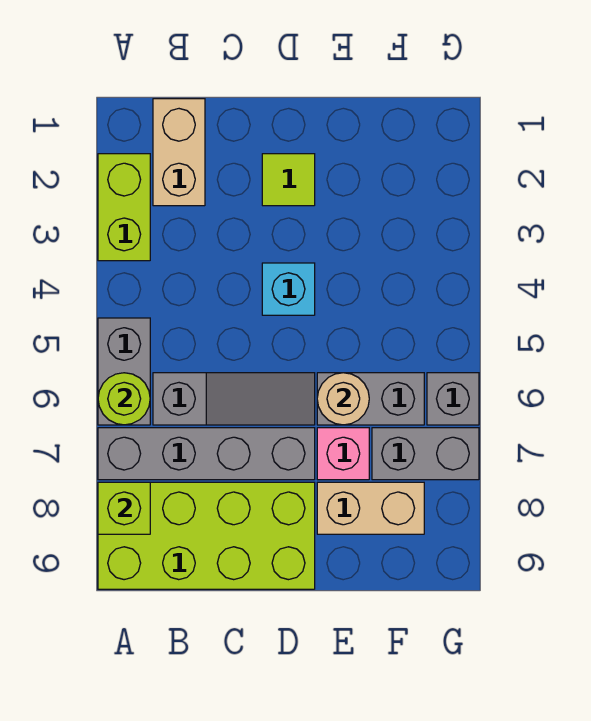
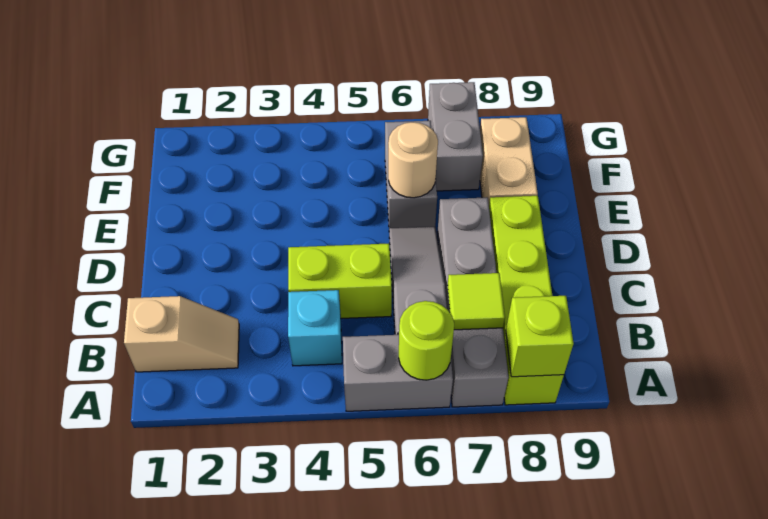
lime brick A2:A3 level 1 -> lime brick C4:C5 level 1
lime brick A8:D9 level 1 -> lime brick A8:D8 level 1
tan brick B1:B2 level 1 -> tan slope B1:B2 level 1 top 1
lime tile D2 level 1 -> lime tile B7 level 2
cyan brick D4 level 1 -> cyan brick B4 level 1
pink brick E7 level 1 -> none
grey brick G6 level 1 -> none

